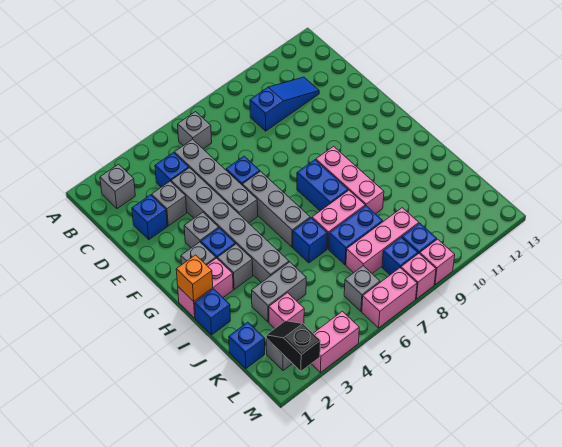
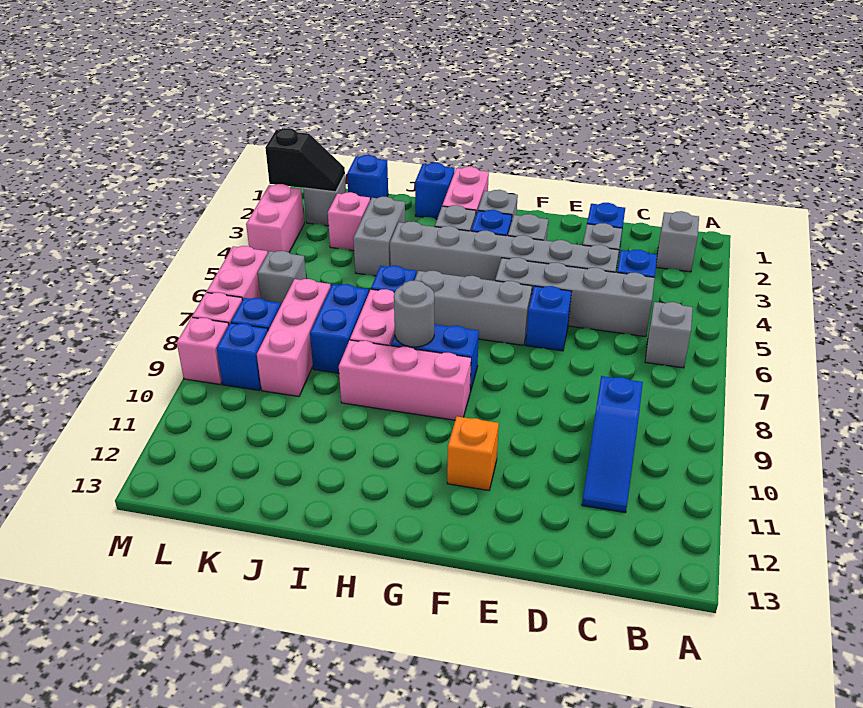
orange brick H1 level 2 -> orange brick F11 level 1
none -> grey round brick H8 level 2

